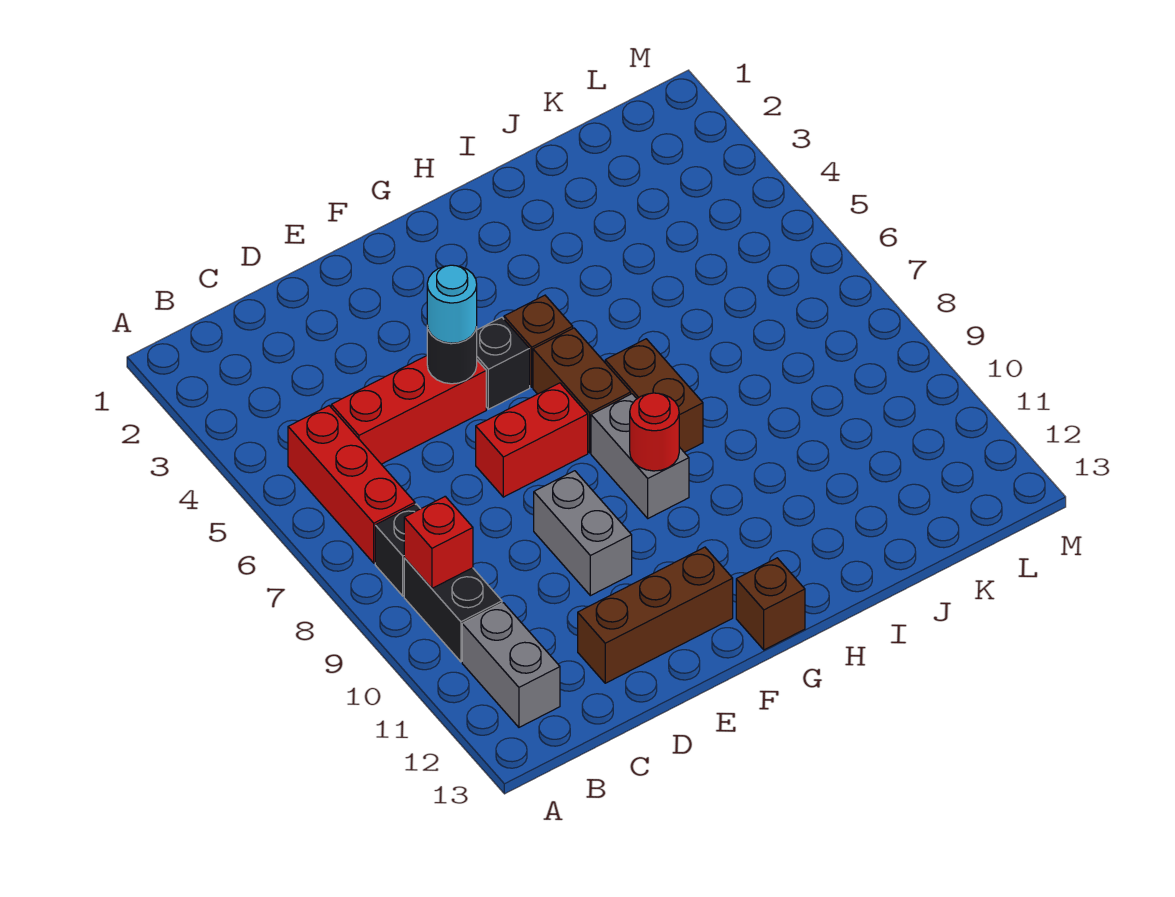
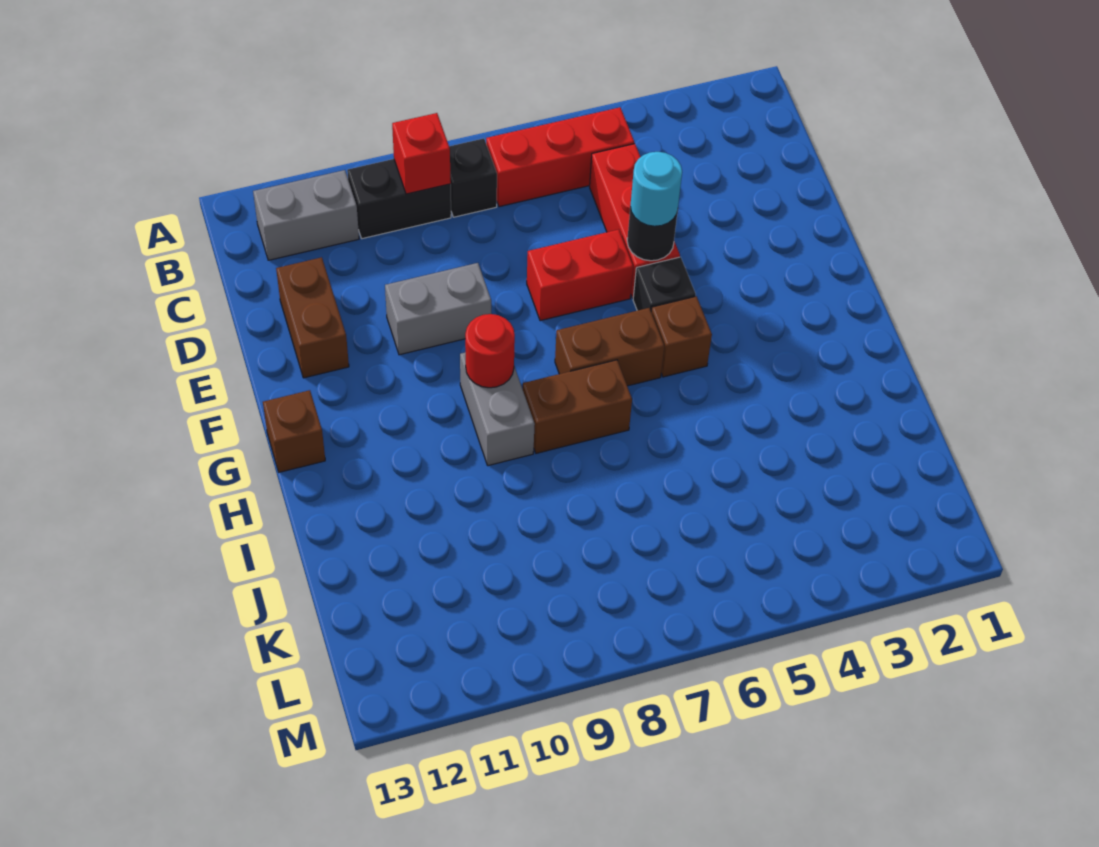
brown brick D12:F12 level 1 -> brown brick D12:E12 level 1
red brick E7:F7 level 1 -> red brick E6:E7 level 1
grey brick G8:G9 level 1 -> grey brick G9:H9 level 1

